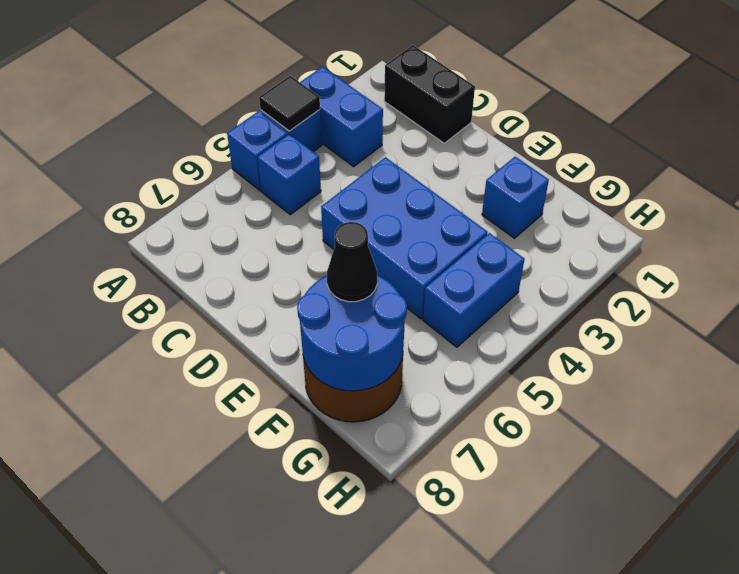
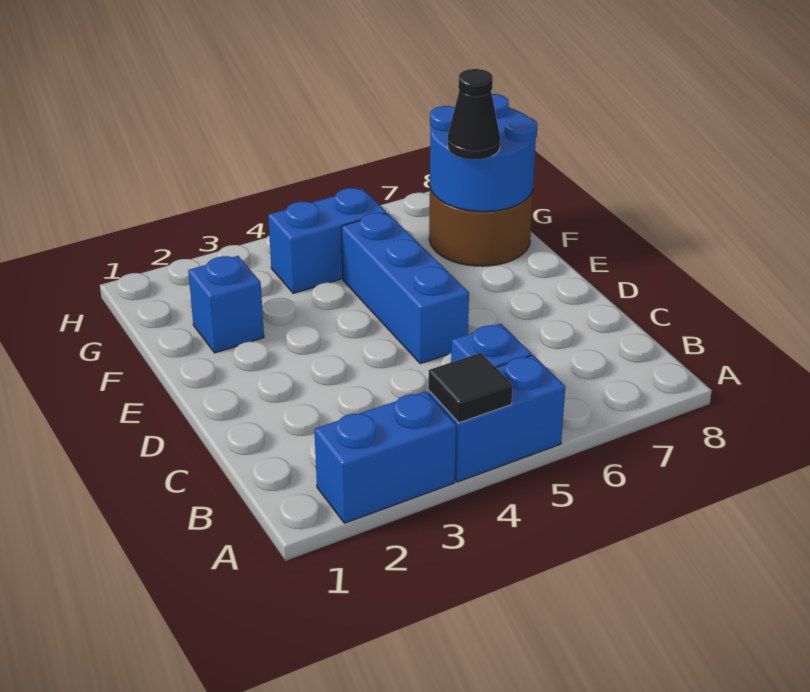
blue brick A3:B3 level 1 -> blue brick A2:A3 level 1
black brick B1:C1 level 1 -> none
blue brick D4:F5 level 1 -> blue brick D5:F5 level 1

